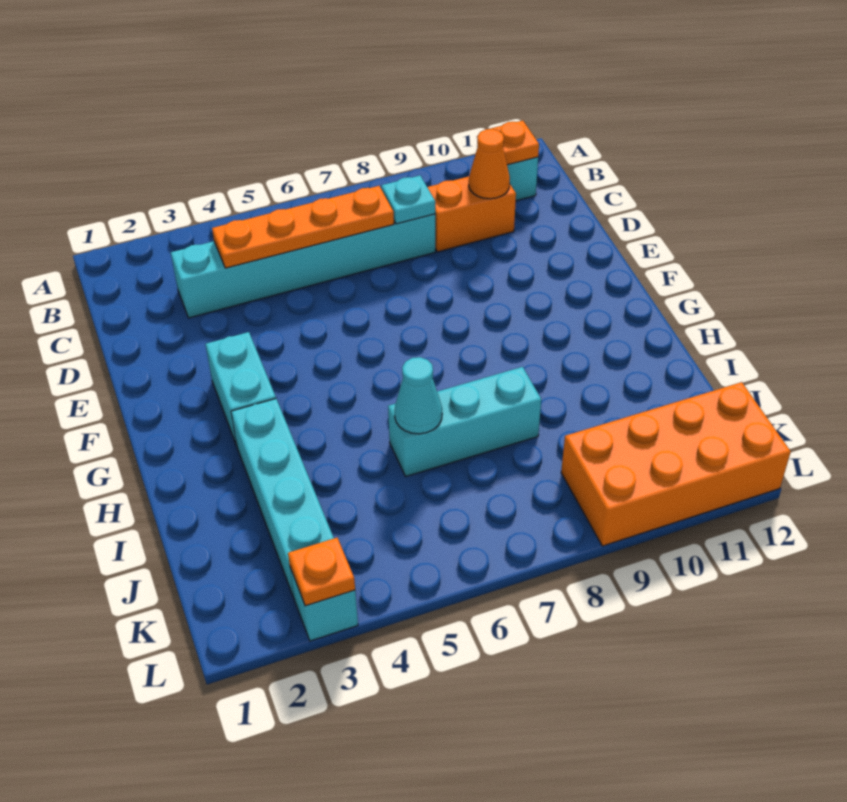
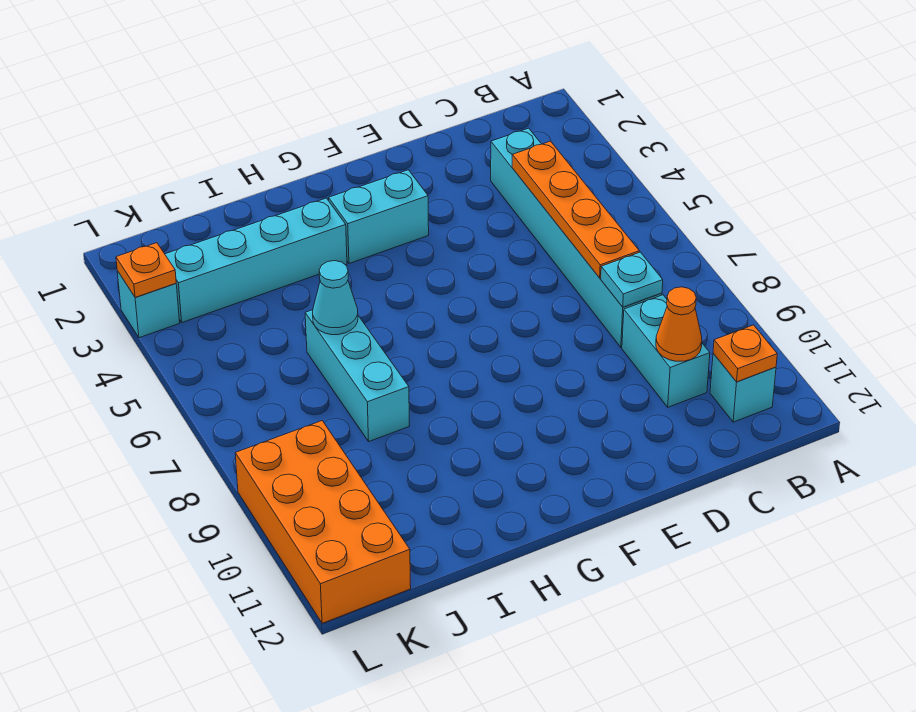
orange brick C9:C10 level 1 -> cyan brick C9:C10 level 1

